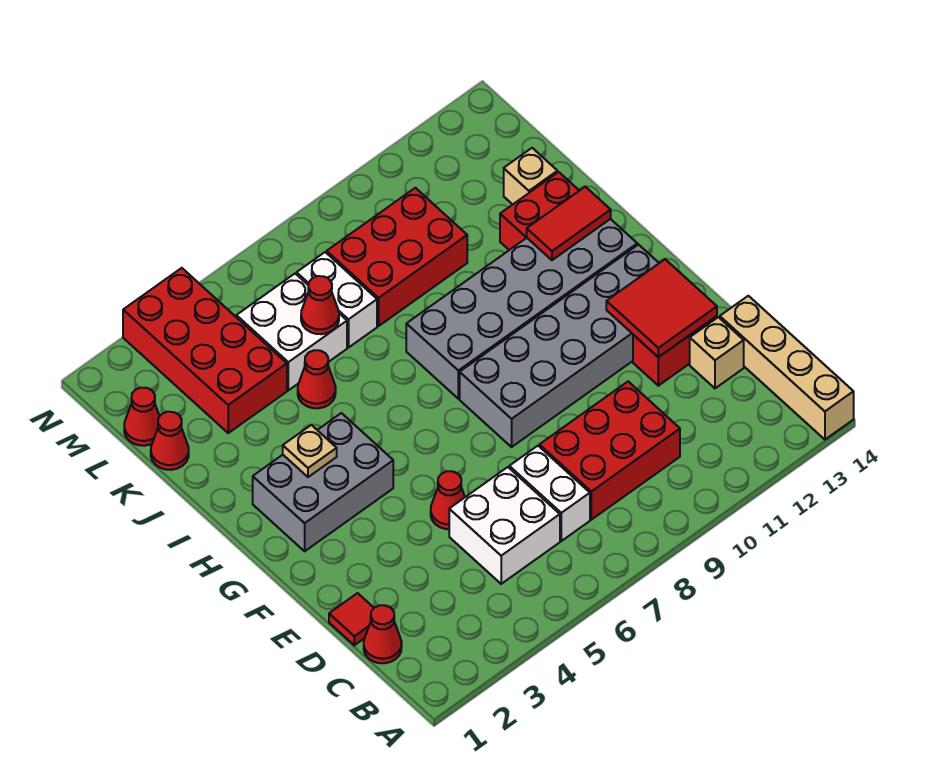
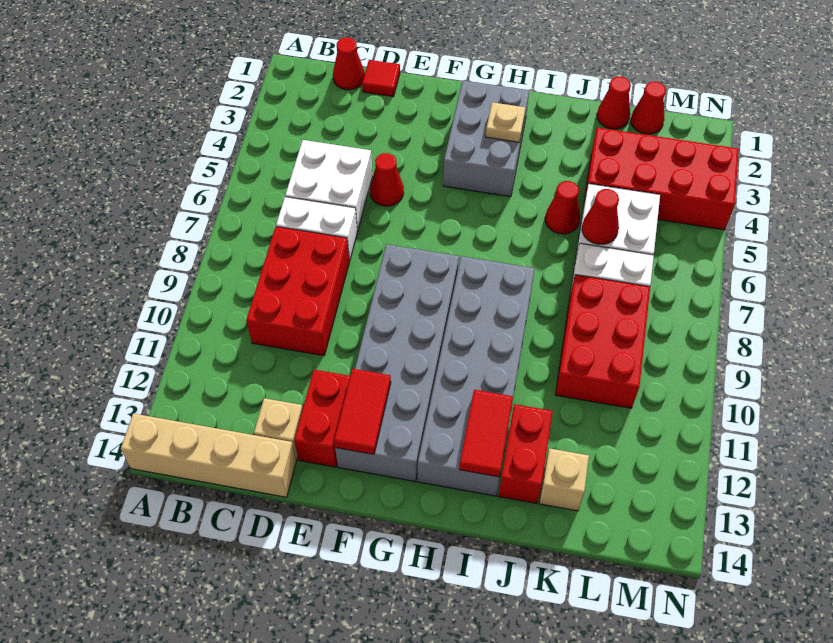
red tile E12:F13 level 2 -> red tile F12:F13 level 2

